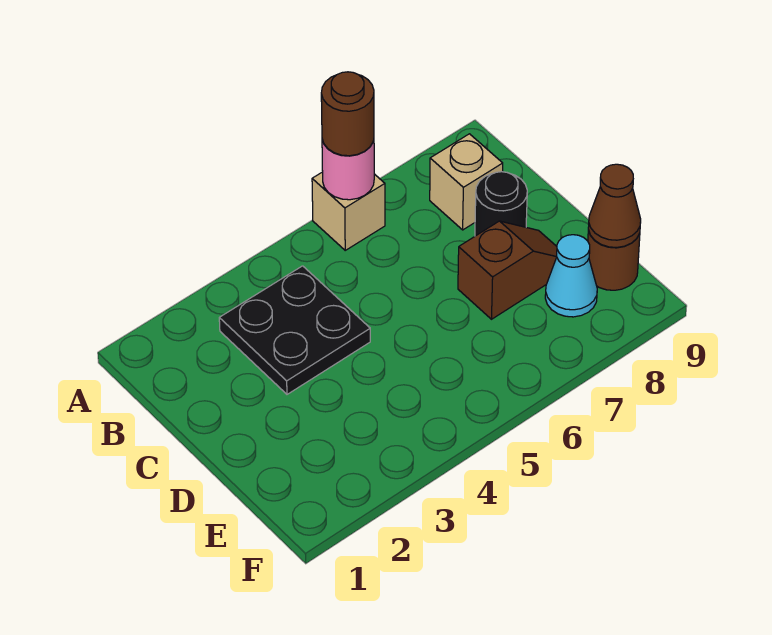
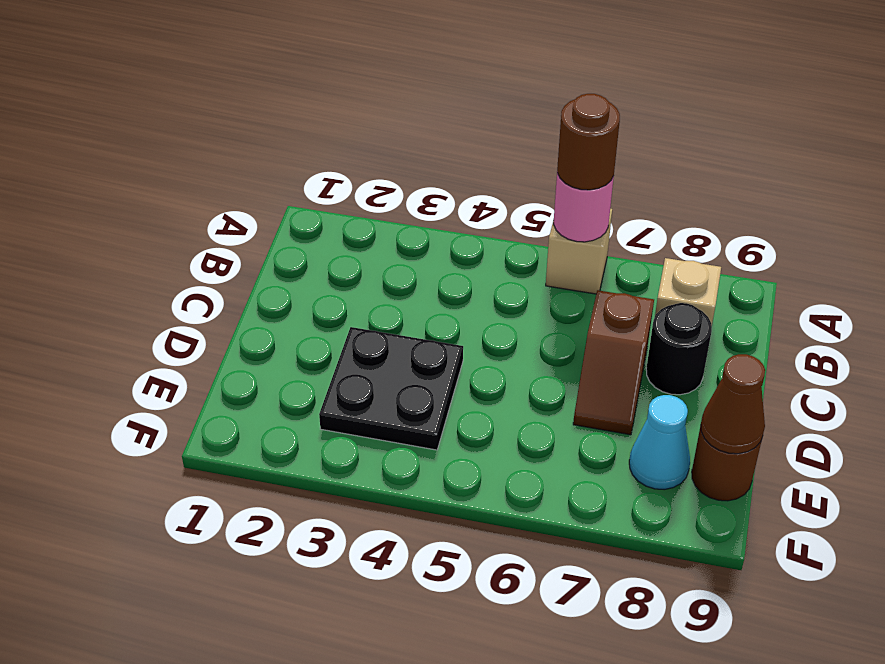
black plate B3:C4 level 1 -> black plate D3:E4 level 1
brown slope D7:D8 level 1 top 7 -> brown slope C7:D7 level 1 top C

